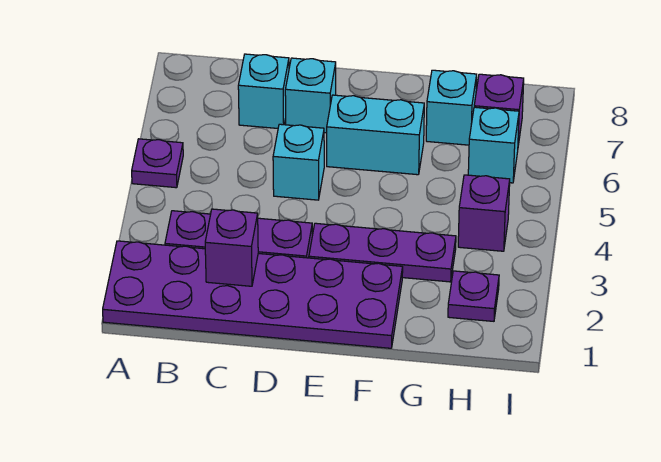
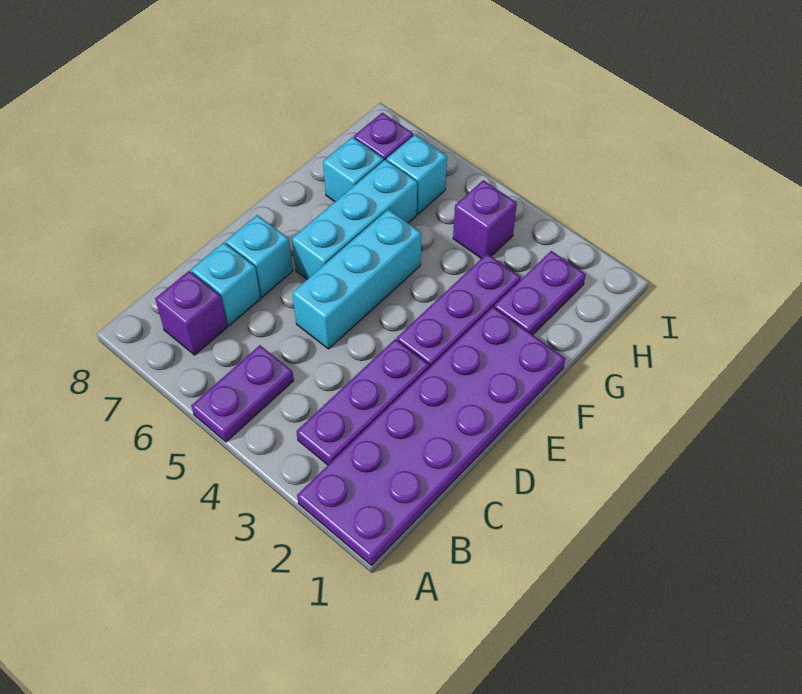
purple plate A5 level 1 -> purple plate A5:B5 level 1
purple brick C2 level 2 -> purple brick B7 level 1
cyan brick D5 level 1 -> cyan brick D5:F5 level 1
cyan brick E6:F6 level 1 -> cyan brick E6:G6 level 1
purple plate H2 level 1 -> purple plate G2:H2 level 1

